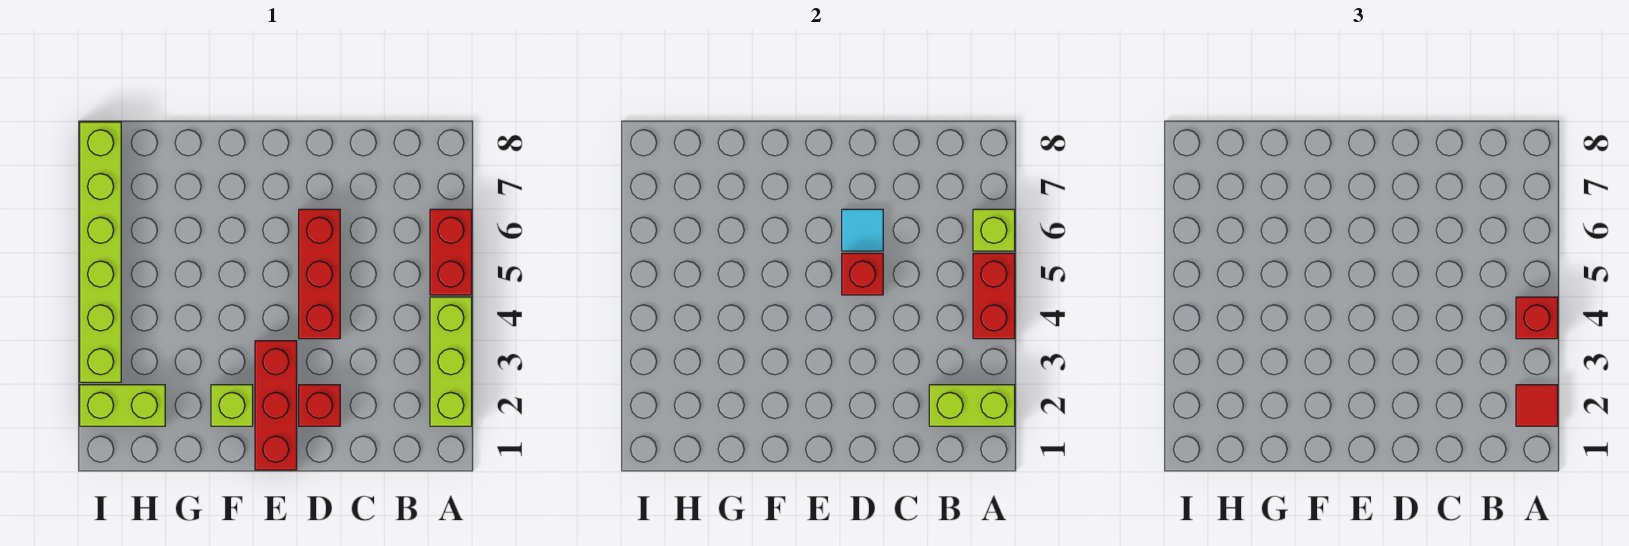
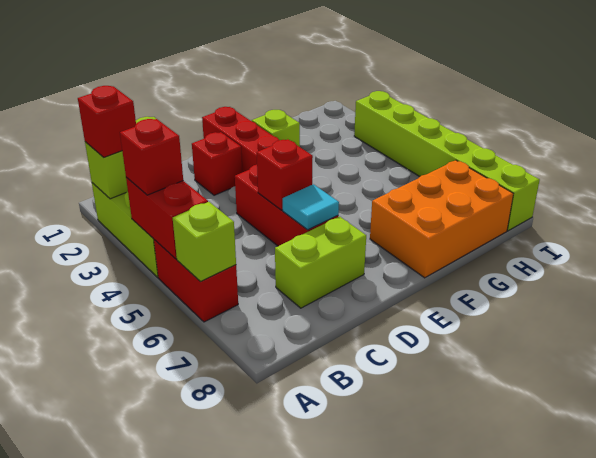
red tile A2 level 3 -> red brick A2 level 3
none -> orange brick F7:H8 level 1
lime brick H2:I2 level 1 -> lime brick C7:D7 level 1

